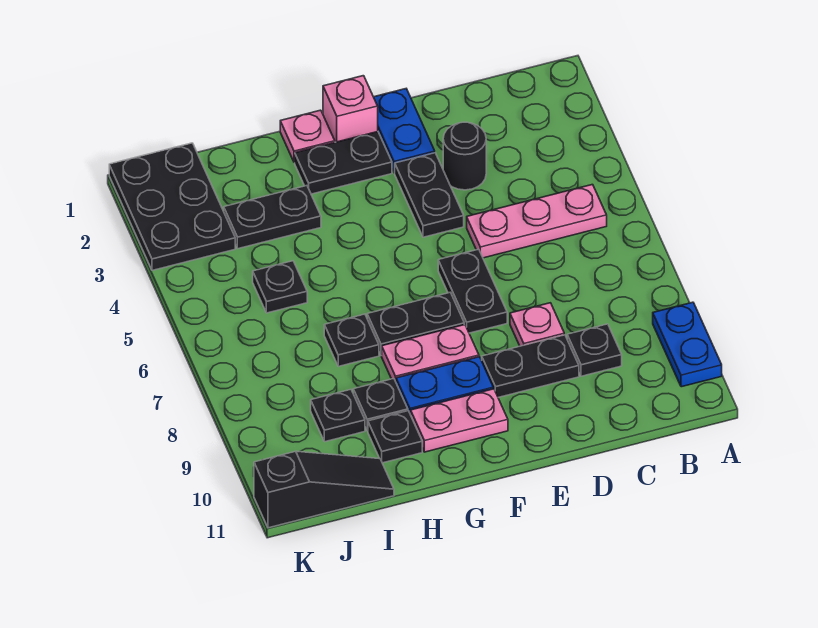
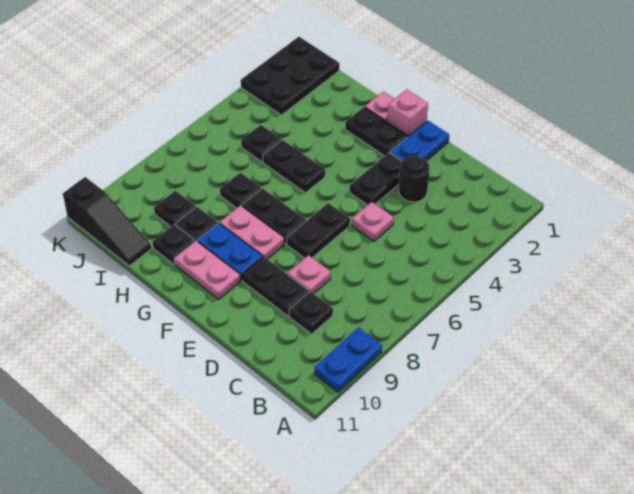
pink plate B5:D5 level 1 -> pink plate D5 level 1
black plate H3:I3 level 1 -> black plate G5:H5 level 1

